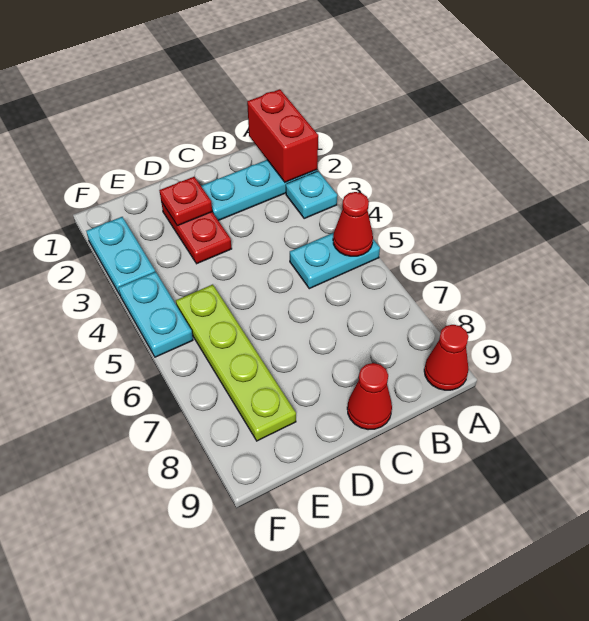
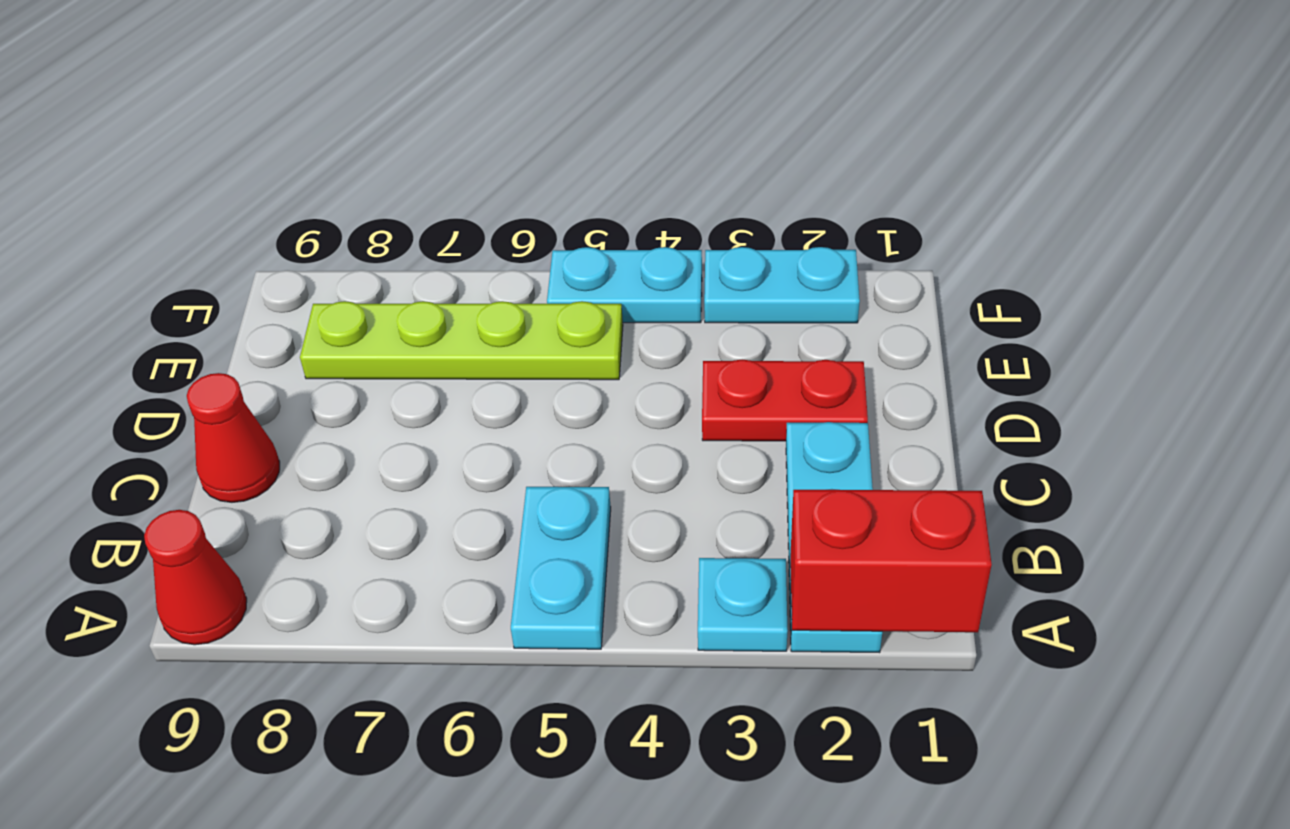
red cone A5 level 2 -> none
red plate D2 level 2 -> none

